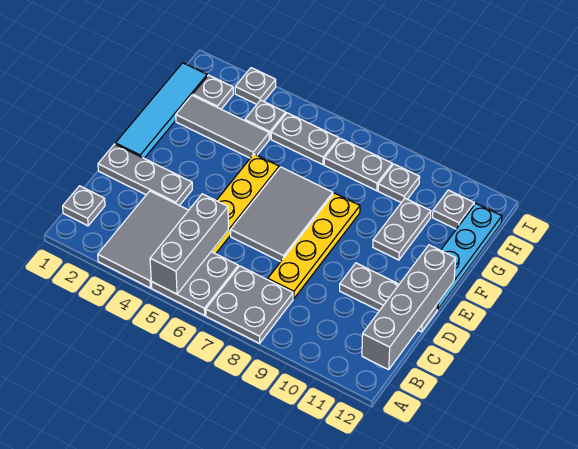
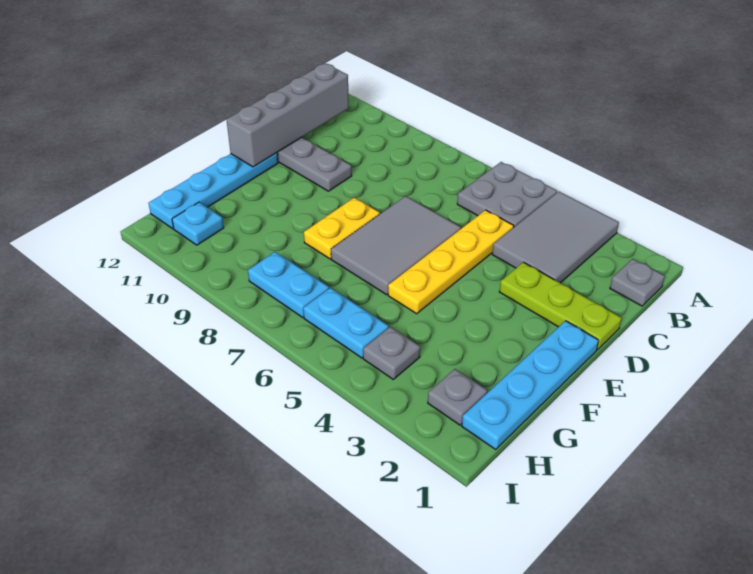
grey brick A5:C5 level 2 -> none
grey plate A7:B8 level 1 -> none
yellow plate C8:F8 level 1 -> yellow plate E8:F8 level 1
grey plate D1:D3 level 1 -> lime plate D1:D3 level 1
cyan tile E1:H1 level 1 -> cyan plate E1:H1 level 1
grey plate F10:G10 level 1 -> none
grey tile G2:G4 level 1 -> none
grey plate H5:H6 level 1 -> cyan plate H5:H6 level 1
grey plate H7:H8 level 1 -> cyan plate H7:H8 level 1
grey plate H9 level 1 -> none
grey plate H11 level 1 -> cyan plate H11 level 1
grey plate I3 level 1 -> none

